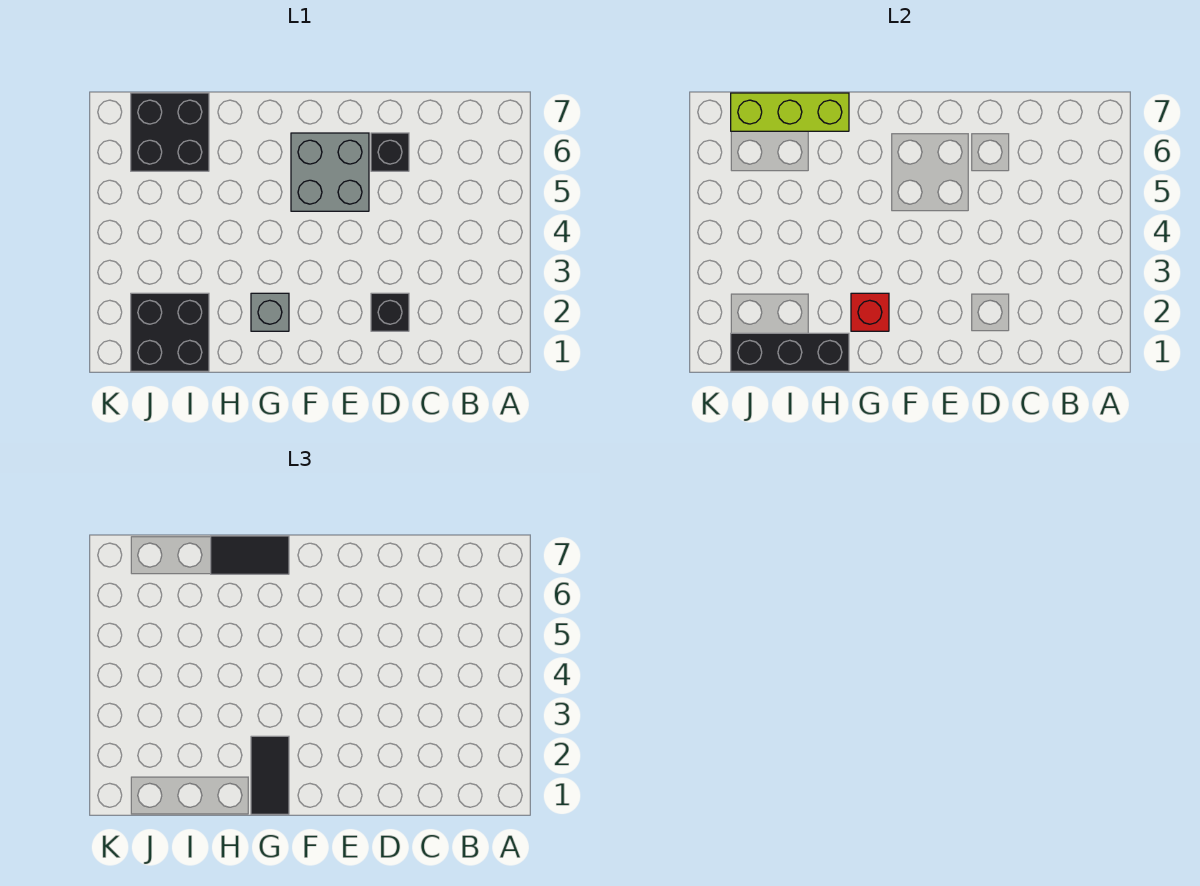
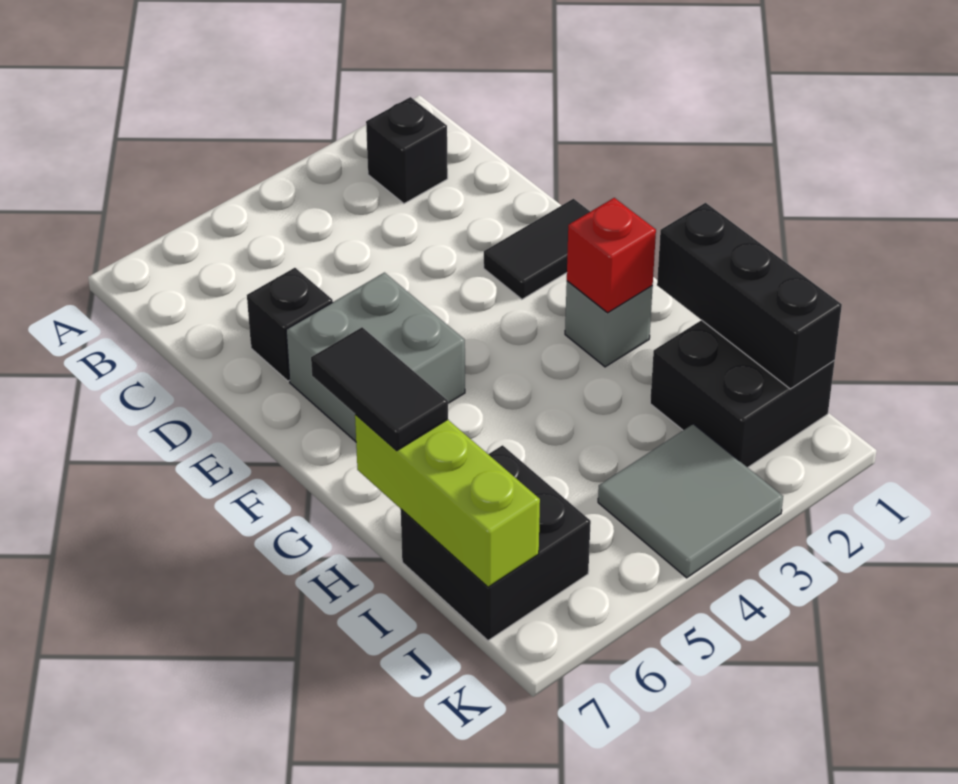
black brick D2 level 1 -> black brick B2 level 1
black tile G1:G2 level 3 -> black tile E1:E2 level 1
none -> grey tile J3:K4 level 1

